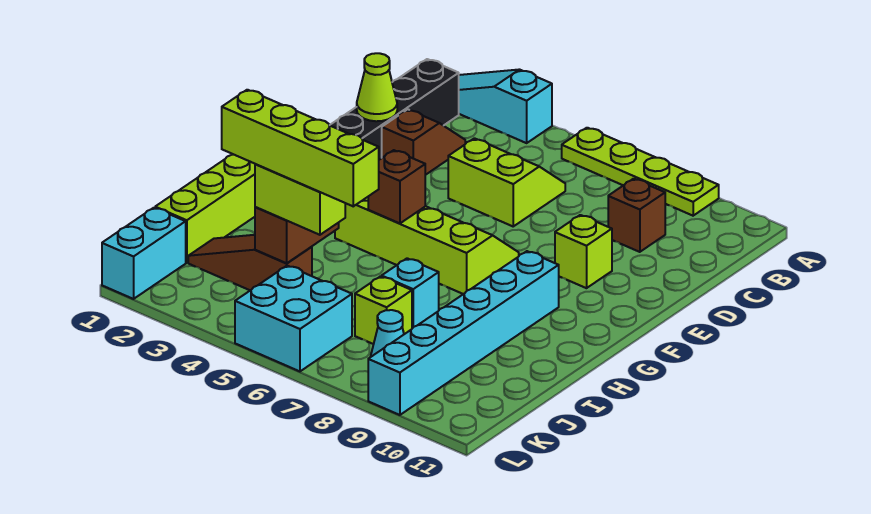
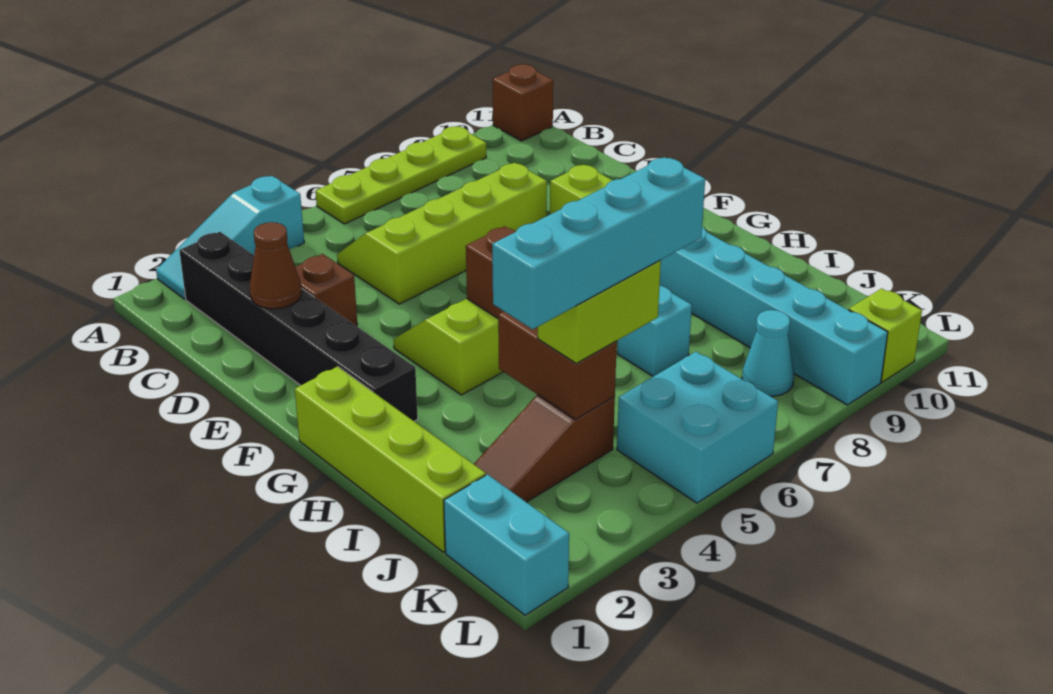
lime slope C5:D6 level 1 top D -> lime slope C5:D8 level 1 top D
brown brick C9 level 1 -> brown brick A11 level 1
lime cone D2 level 2 -> brown cone D2 level 2
lime brick J3:J6 level 4 -> cyan brick J3:J6 level 4
lime brick J7 level 1 -> lime brick L10 level 1

